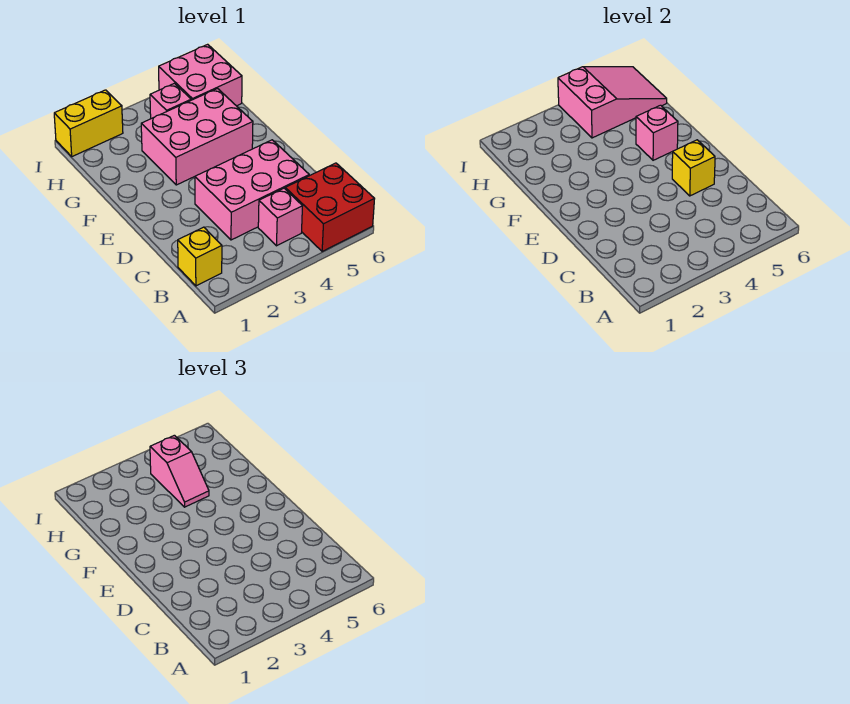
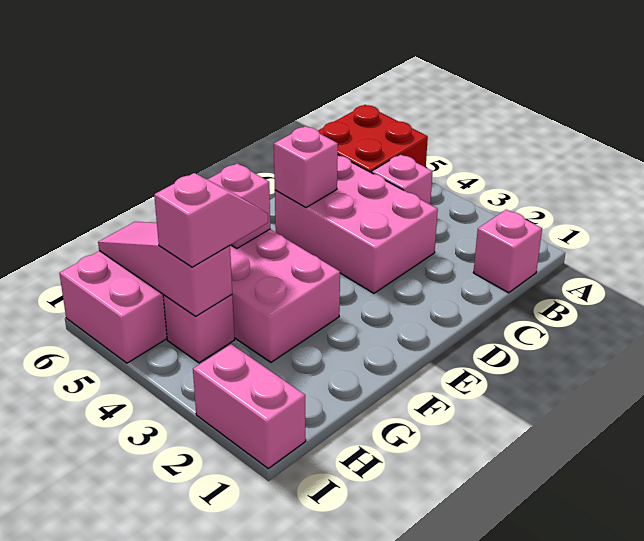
yellow brick B1 level 1 -> pink brick B1 level 1
yellow brick D5 level 2 -> pink brick D5 level 2
pink slope H4:I6 level 2 top 4 -> pink slope H4:H6 level 2 top 4
yellow brick I1:I2 level 1 -> pink brick I1:I2 level 1

